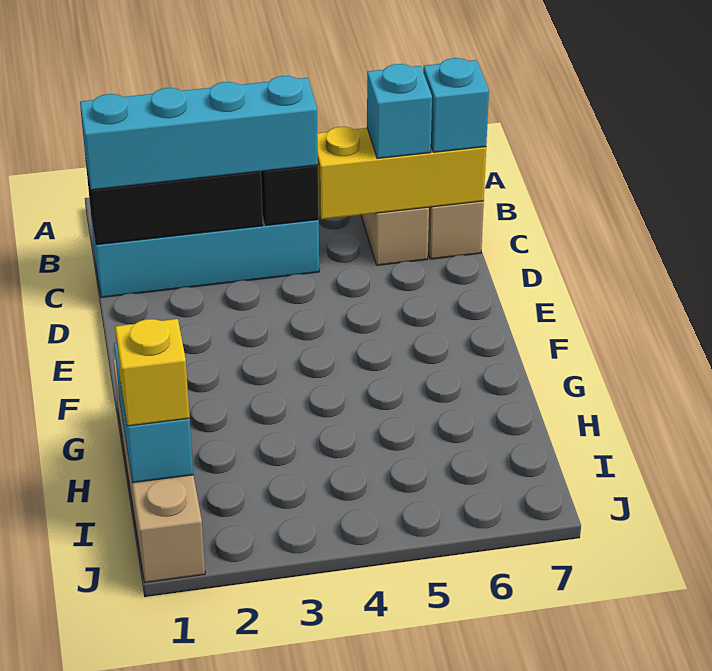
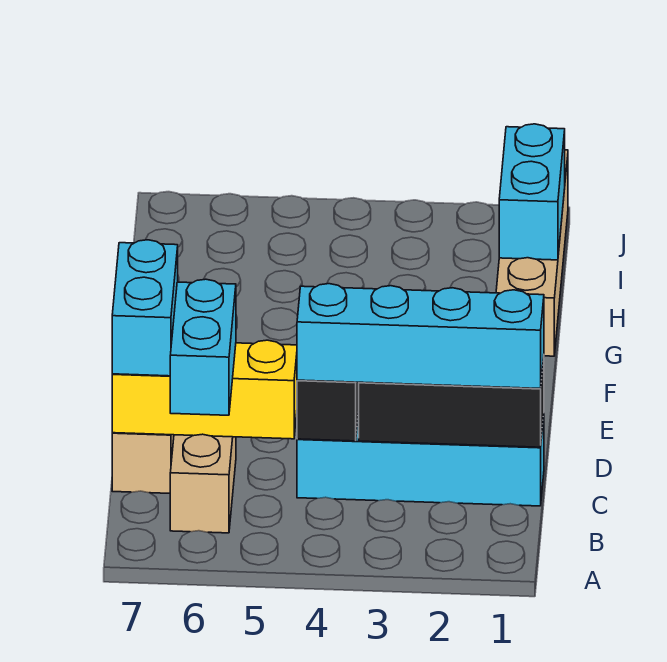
cyan brick C6 level 3 -> cyan brick B6:C6 level 3
cyan brick C7 level 3 -> cyan brick C7:D7 level 3
yellow brick I1 level 3 -> none

